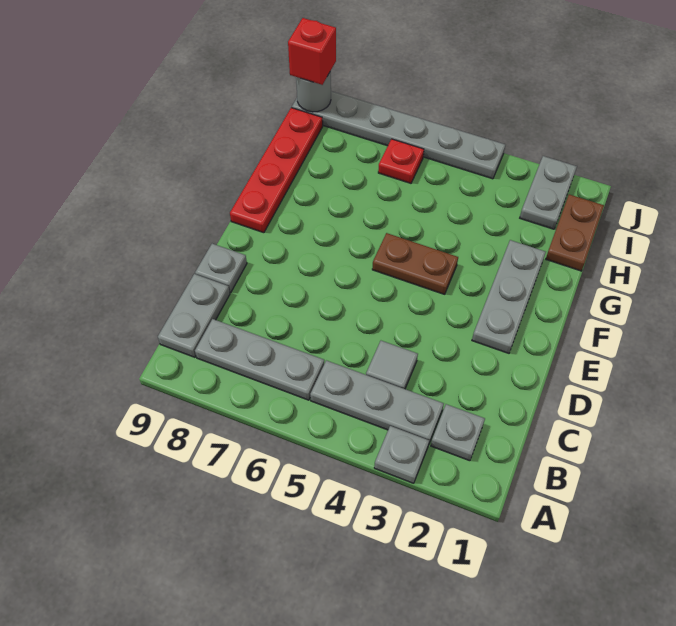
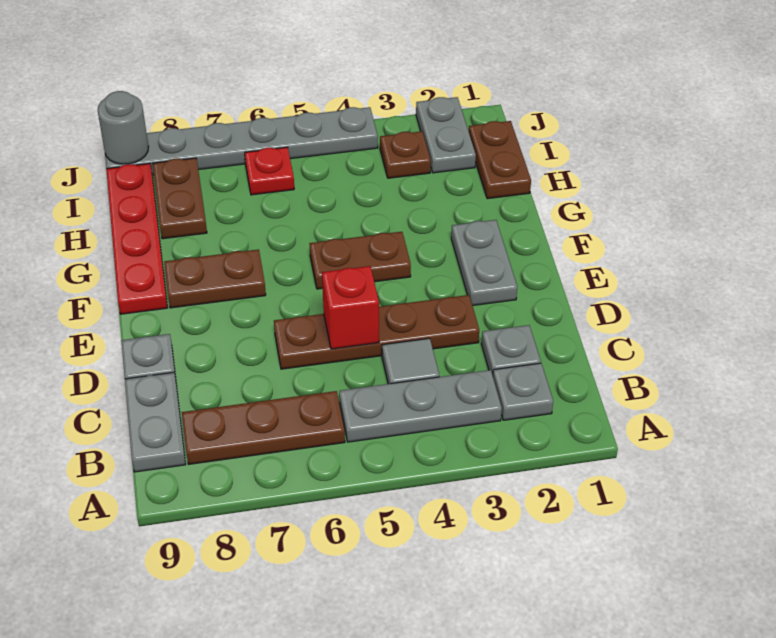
grey plate A3 level 1 -> grey plate C2 level 1
grey plate B6:B8 level 1 -> brown plate B6:B8 level 1
none -> brown plate D3:D6 level 1
grey plate E2:G2 level 1 -> grey plate E2:F2 level 1
none -> brown plate F7:F8 level 1
none -> brown plate H8:I8 level 1
none -> brown plate I3 level 1
red brick J9 level 3 -> red brick D5 level 2

